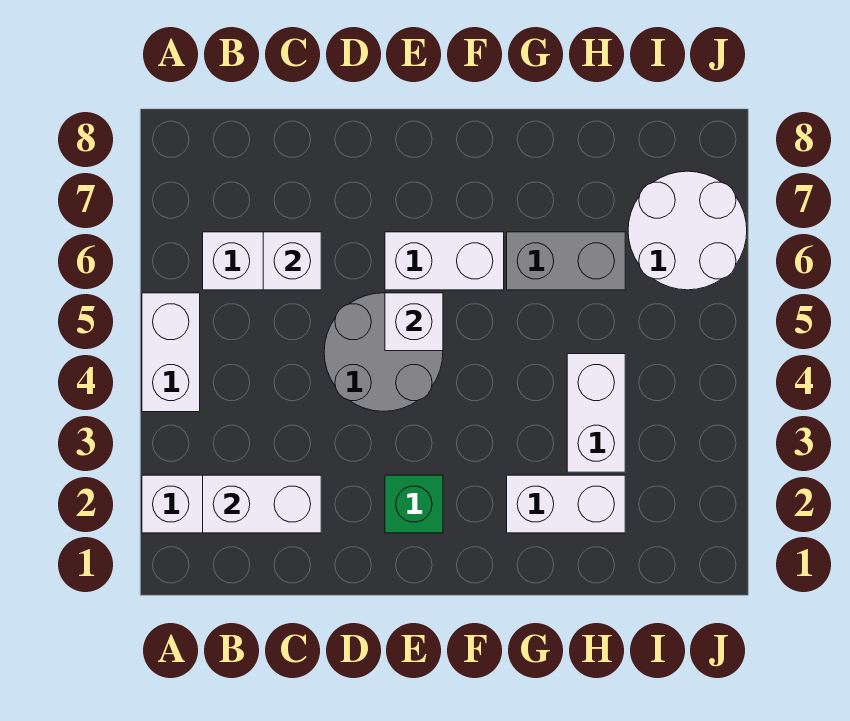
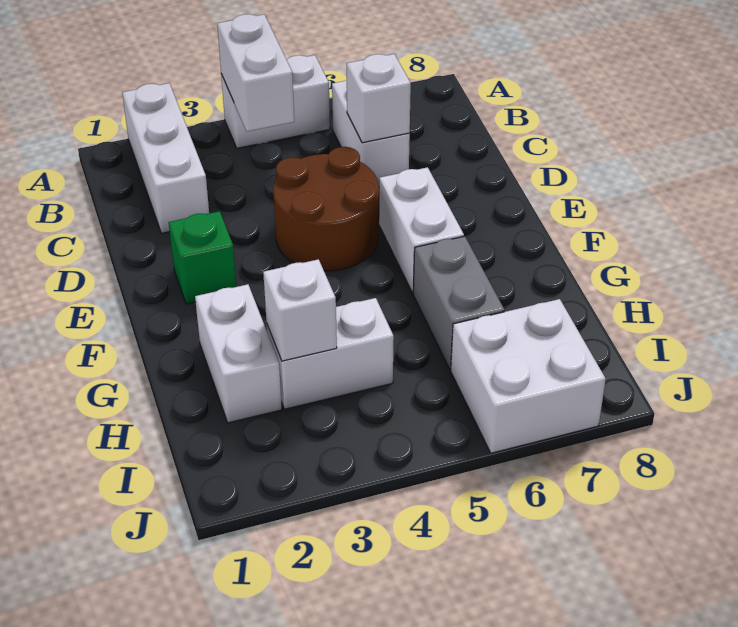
white brick B2:C2 level 2 -> white brick A4:B4 level 2
grey round brick D4:E5 level 1 -> brown round brick D4:E5 level 1
white brick E5 level 2 -> white brick H3 level 2
white round brick I6:J7 level 1 -> white brick I6:J7 level 1

